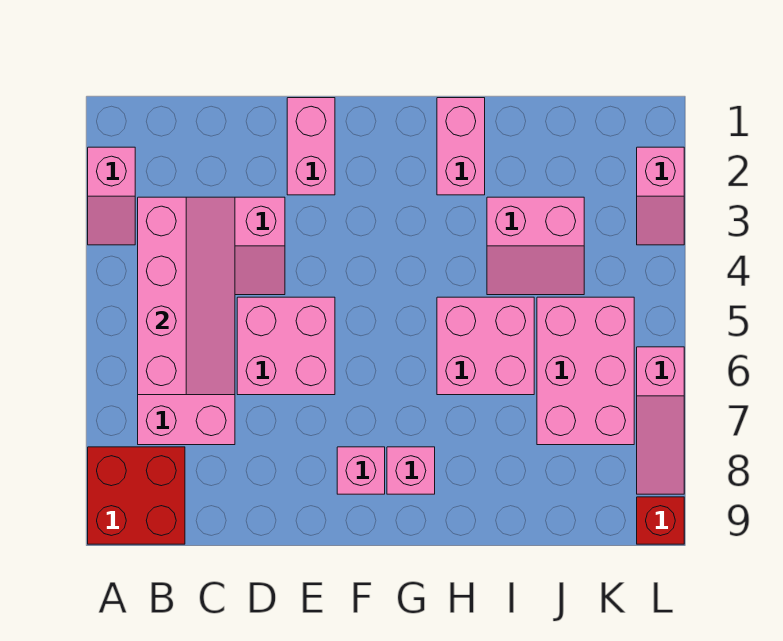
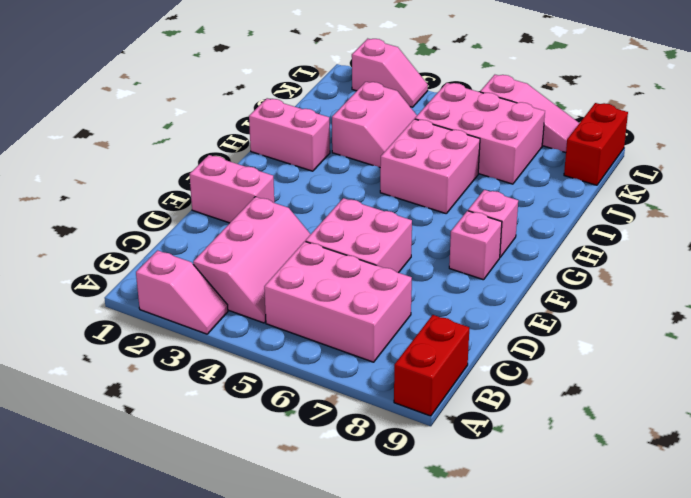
red brick A8:B9 level 1 -> red brick A9:B9 level 1
pink slope B3:C6 level 2 top B -> none
red brick L9 level 1 -> red brick K9:L9 level 1

